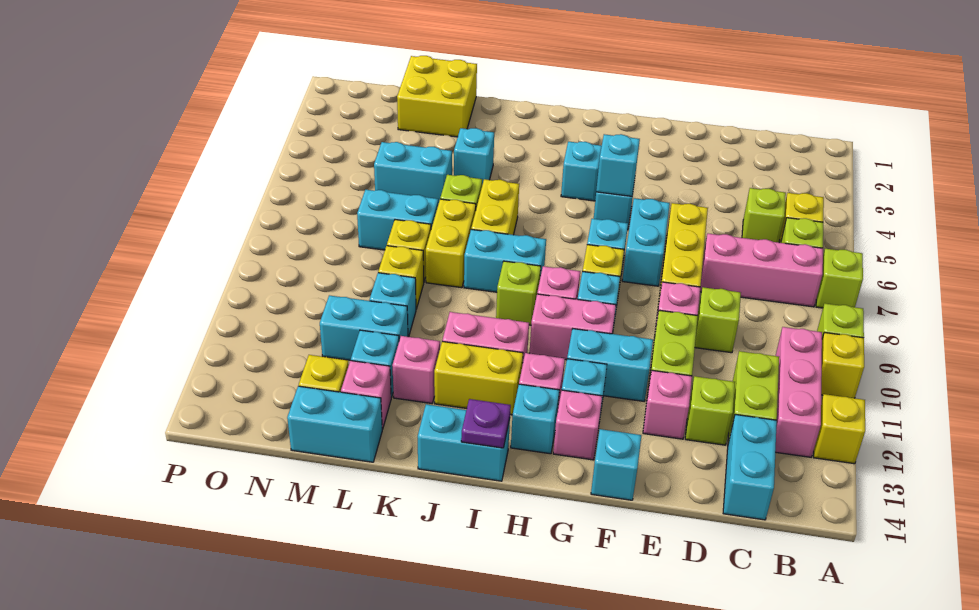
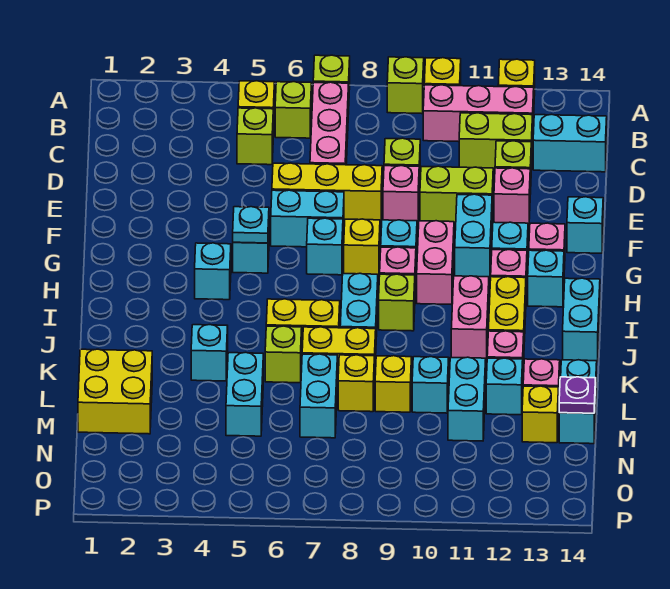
cyan brick G5 level 2 -> cyan plate G5 level 2
purple plate I14 level 2 -> purple plate M14 level 2

